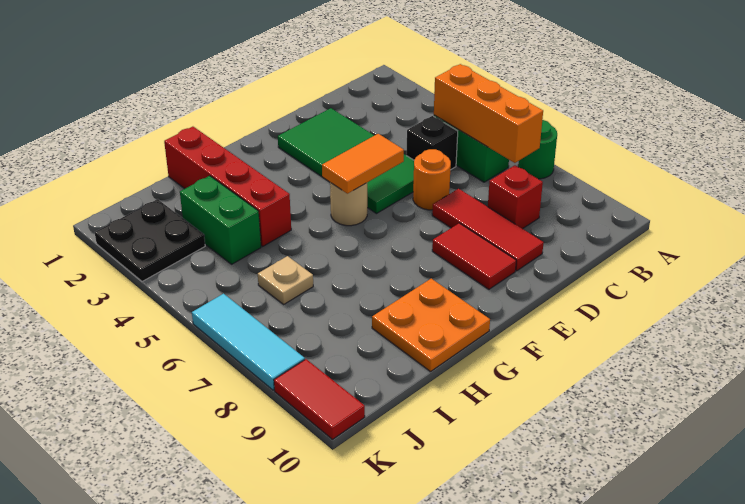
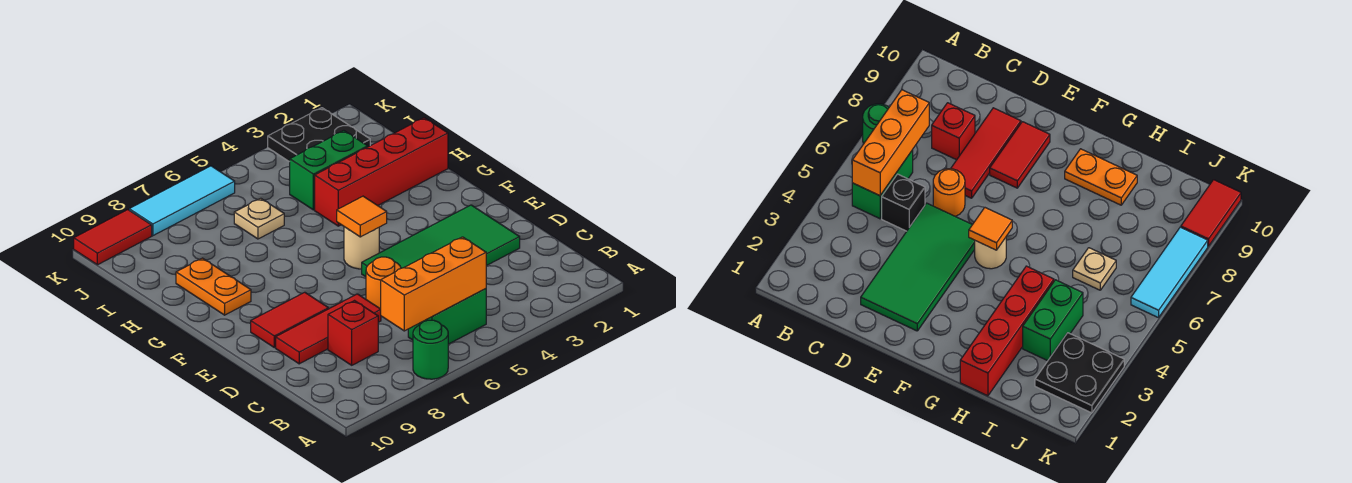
orange tile E5:F5 level 2 -> orange tile F5 level 2
orange plate G9:H10 level 1 -> orange plate G9:H9 level 1

